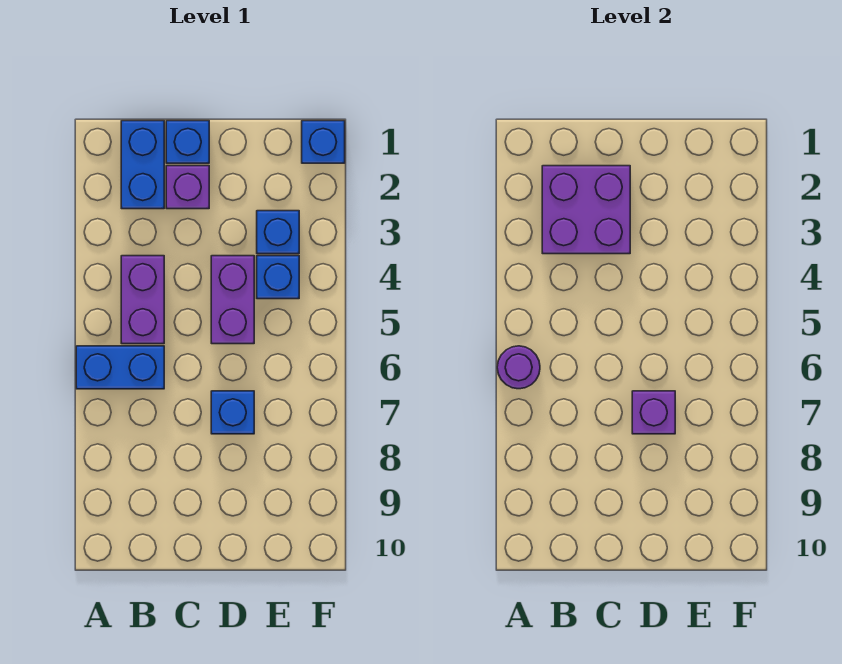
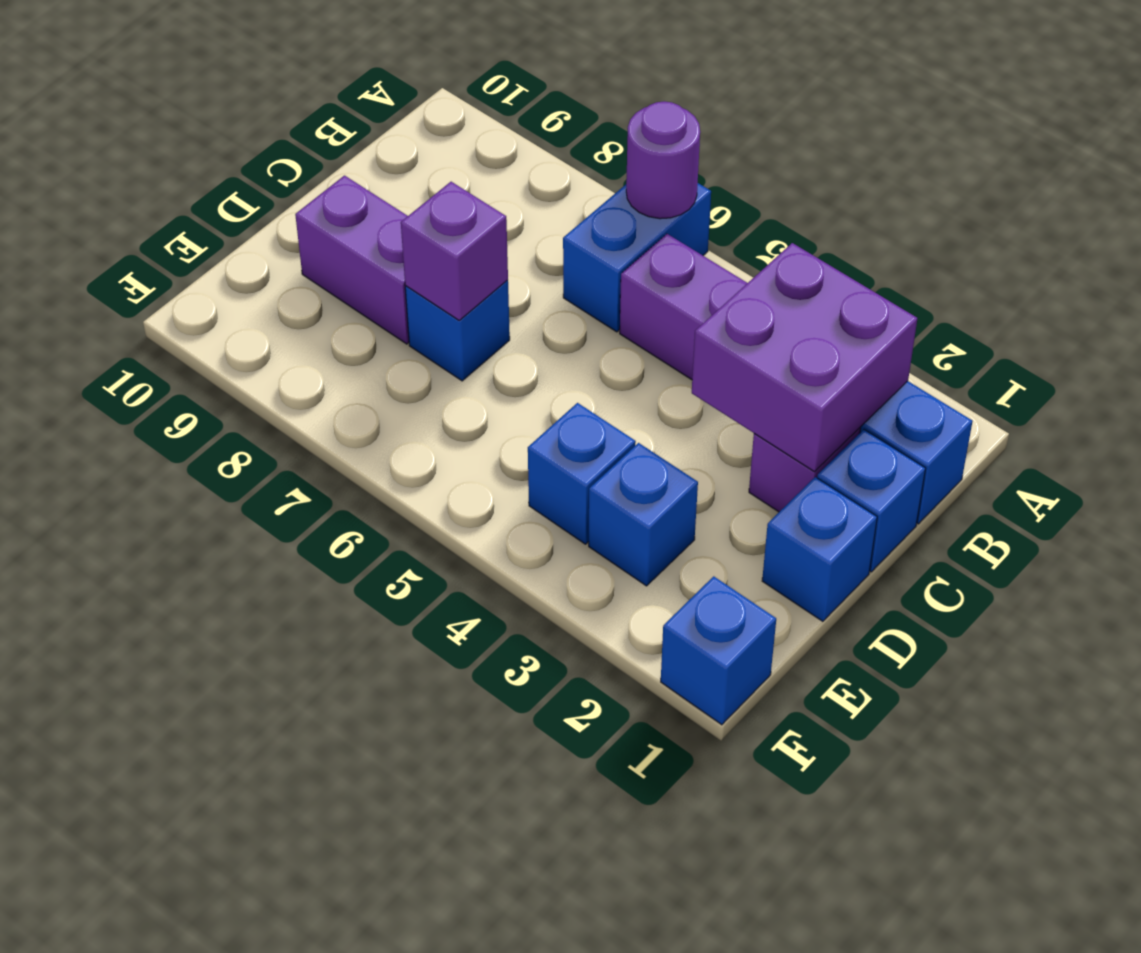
none -> blue brick D1 level 1
purple brick D4:D5 level 1 -> purple brick D8:D9 level 1

